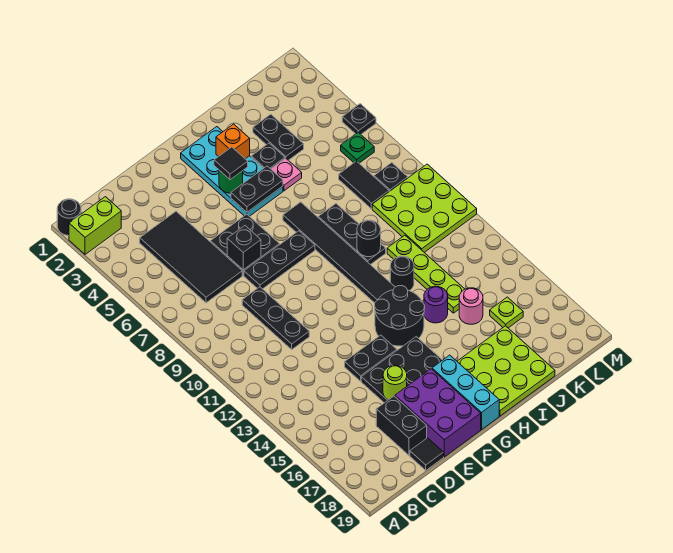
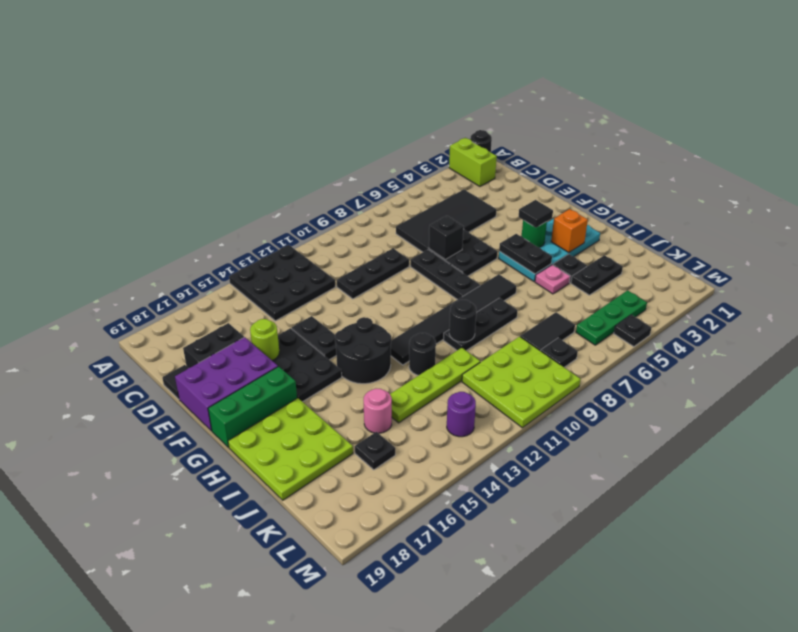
none -> black plate A12:C14 level 1
cyan brick G17:G19 level 1 -> green brick G17:G19 level 1
purple round brick I14 level 1 -> purple round brick L13 level 1
lime plate K16 level 1 -> black plate K16 level 1
green plate L6 level 1 -> green plate L4:L6 level 1

